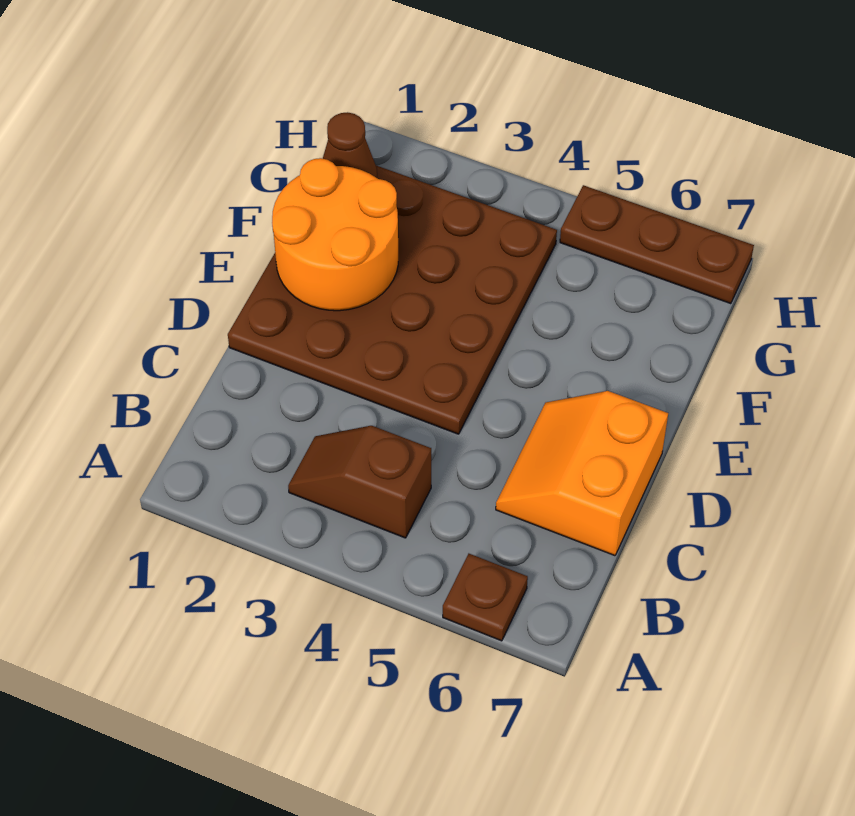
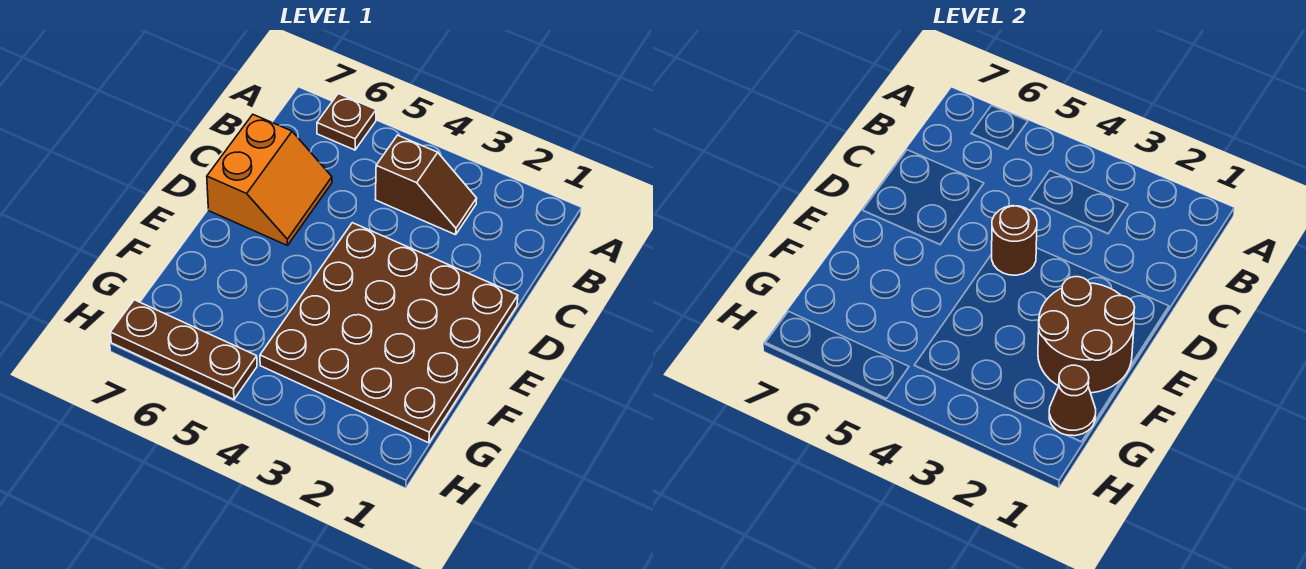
none -> brown round brick D4 level 2
orange round brick E1:F2 level 2 -> brown round brick E1:F2 level 2

